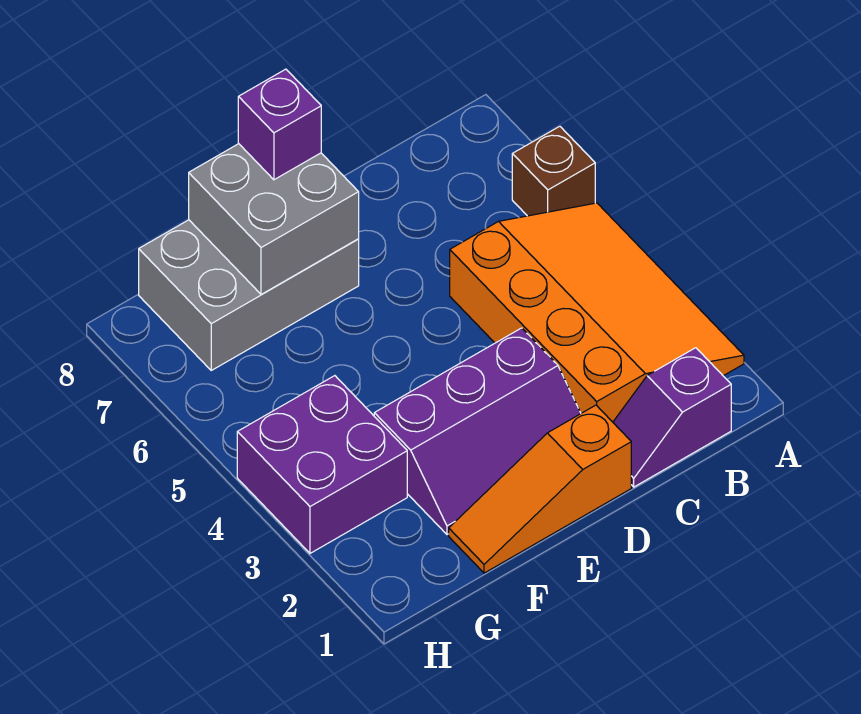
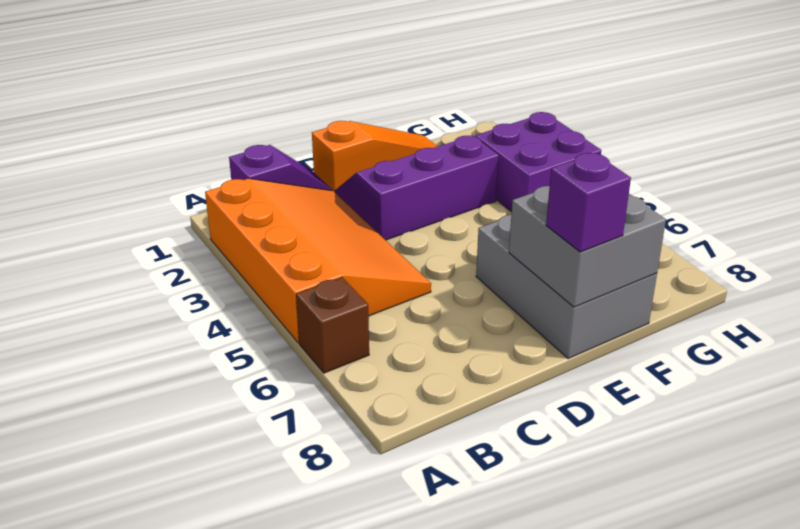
orange slope A2:C5 level 1 top C -> orange slope A2:C5 level 1 top A
grey brick E7:G8 level 1 -> grey brick E6:F8 level 1

